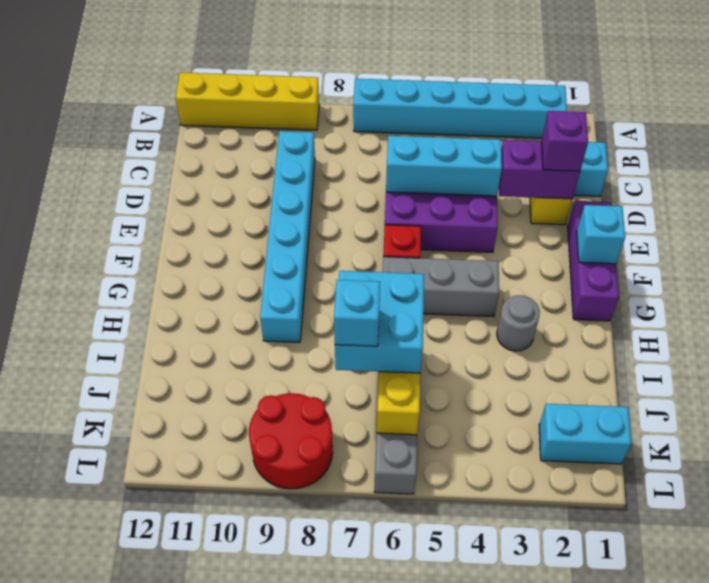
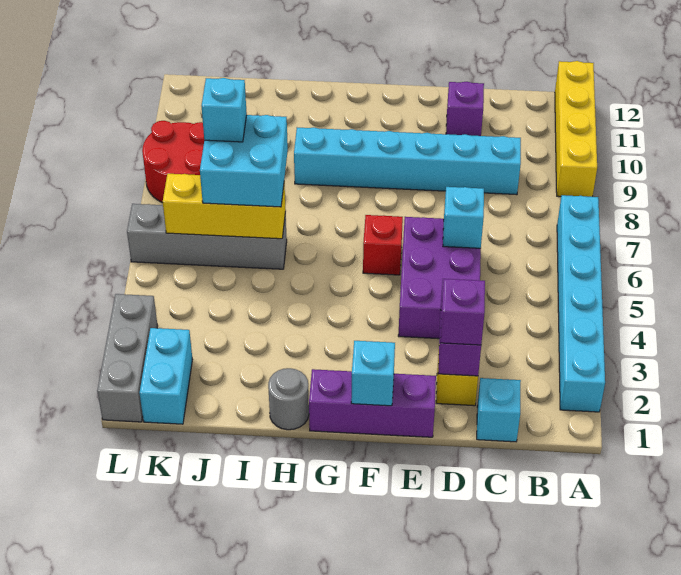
cyan brick D4:D6 level 2 -> cyan brick D6 level 2
none -> purple brick D11 level 1
grey brick G4:G6 level 1 -> grey brick L1:L3 level 1
grey round brick H3 level 1 -> grey round brick H1 level 1

